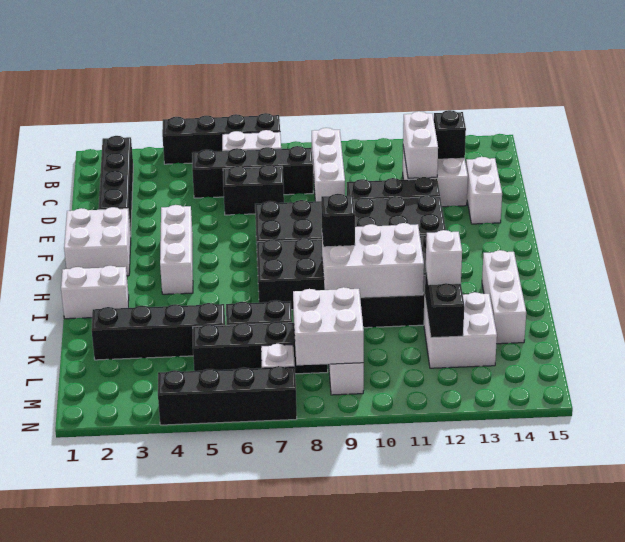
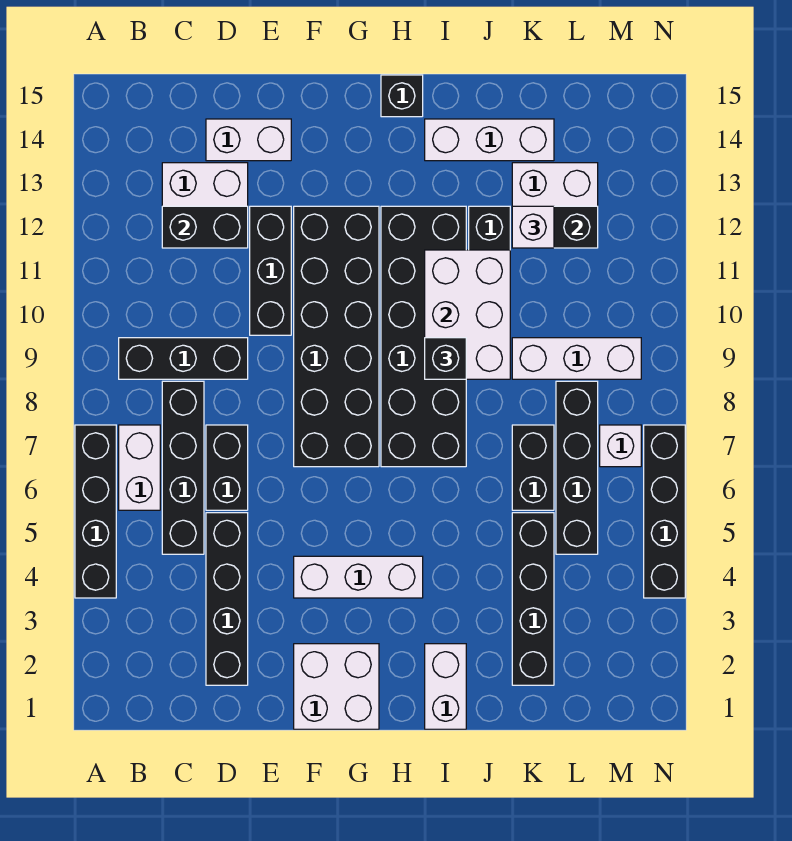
black brick B2:E2 level 1 -> black brick D2:D5 level 1
white brick B9:D9 level 1 -> black brick B9:D9 level 1
white brick C12:D12 level 2 -> black brick C12:D12 level 2
black brick C13 level 2 -> black brick H15 level 1
white brick L8:M9 level 2 -> none

